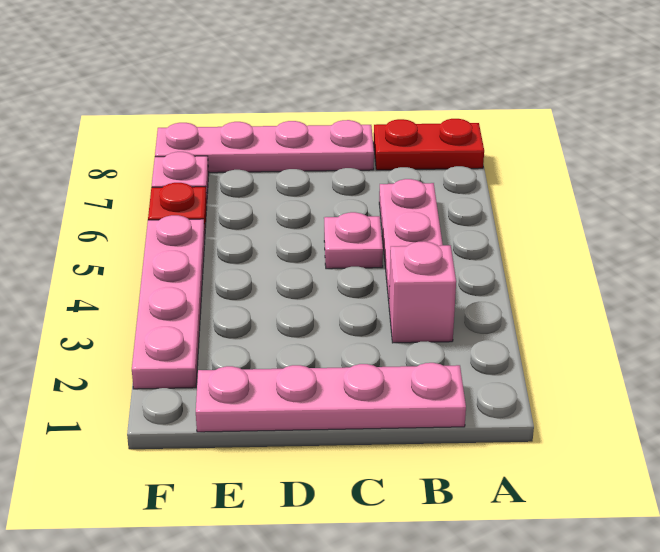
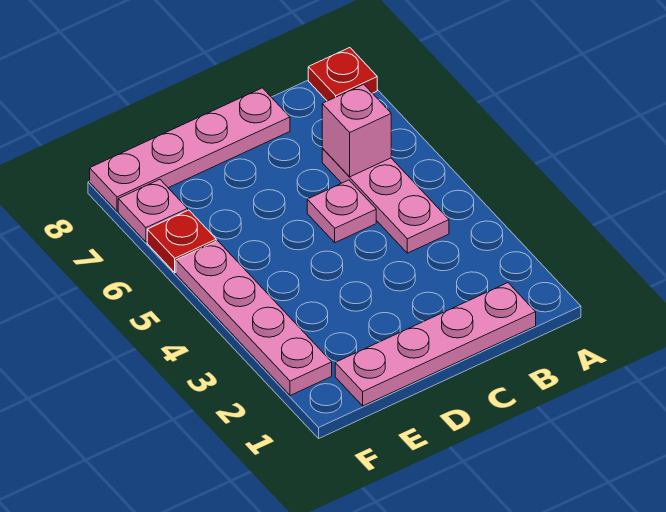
red plate A8:B8 level 1 -> red plate A8 level 1
pink brick B3 level 1 -> pink brick B6 level 2

